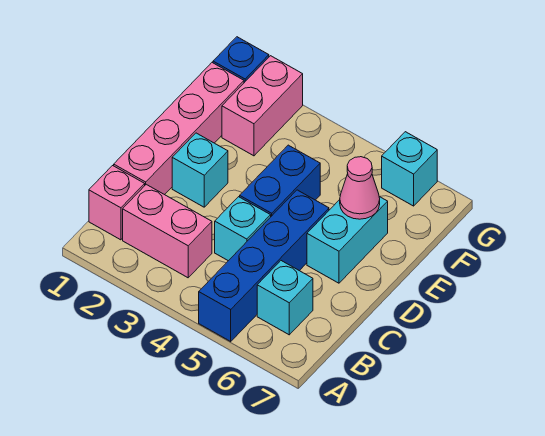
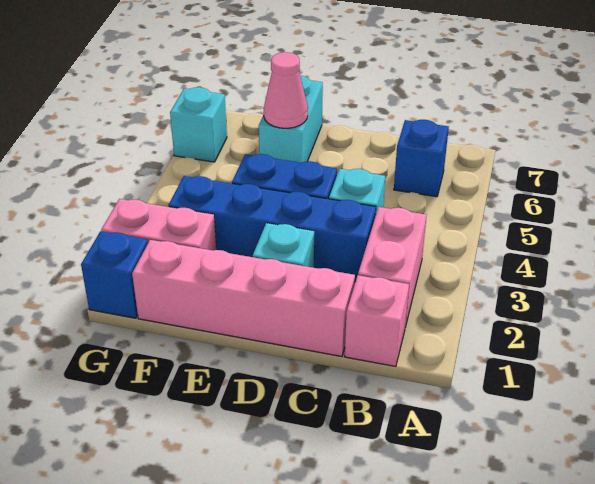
blue brick A5:D5 level 1 -> blue brick C3:F3 level 1
cyan brick B6 level 1 -> blue brick B6 level 1
cyan brick D6:E6 level 1 -> cyan brick E6:E7 level 1

